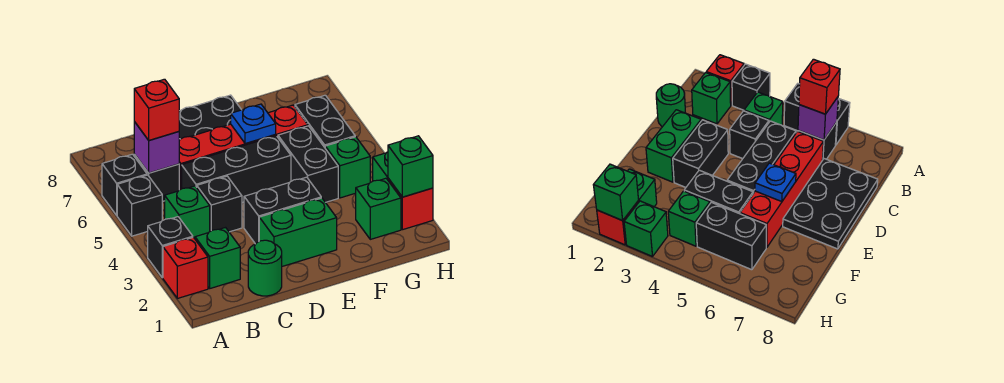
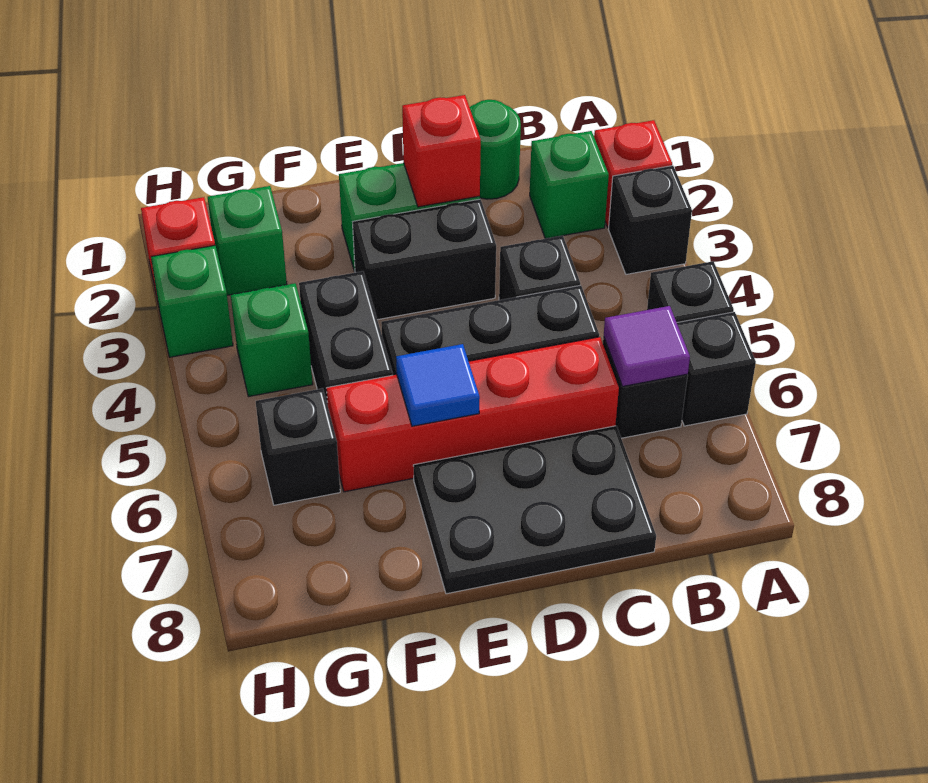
green brick B4 level 1 -> none
purple brick B6 level 2 -> purple tile B6 level 2
red brick B6 level 3 -> red brick D2 level 2
blue plate E6 level 2 -> blue tile E6 level 2
black brick G5:G6 level 1 -> black brick G6 level 1
green brick H2 level 2 -> none

